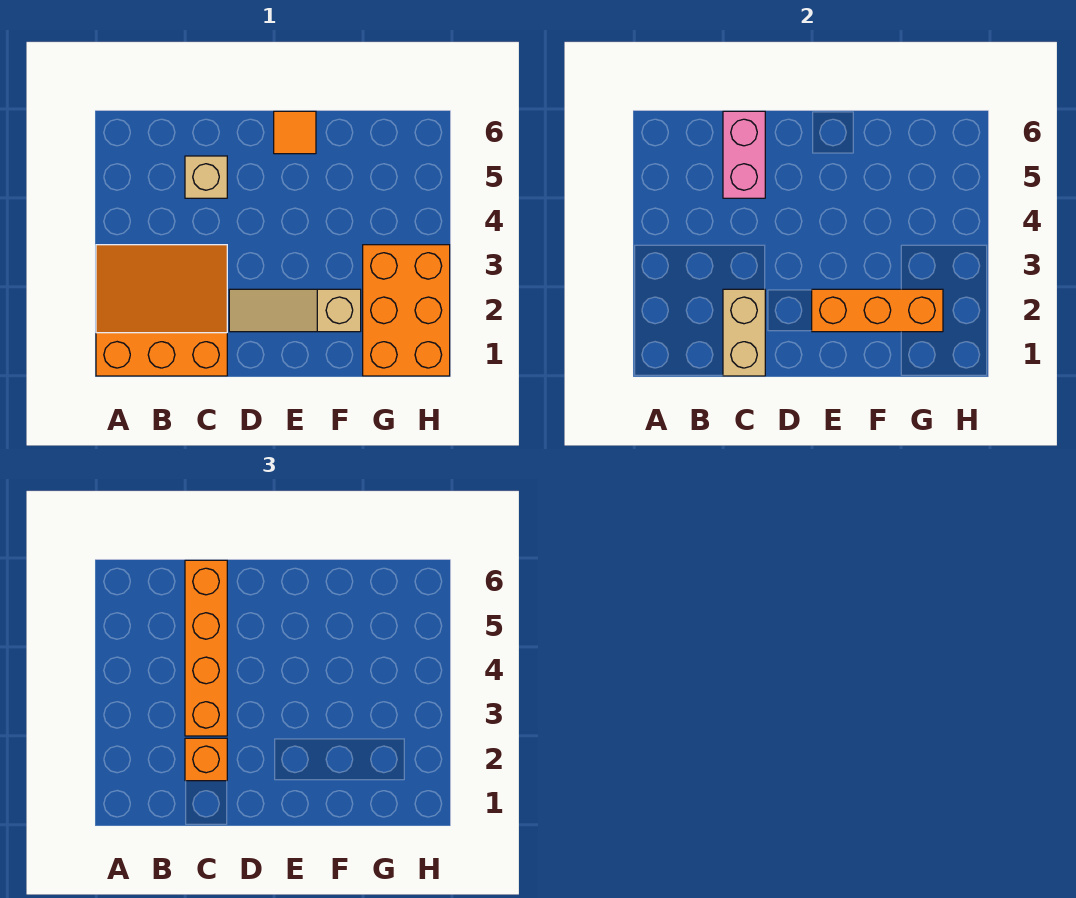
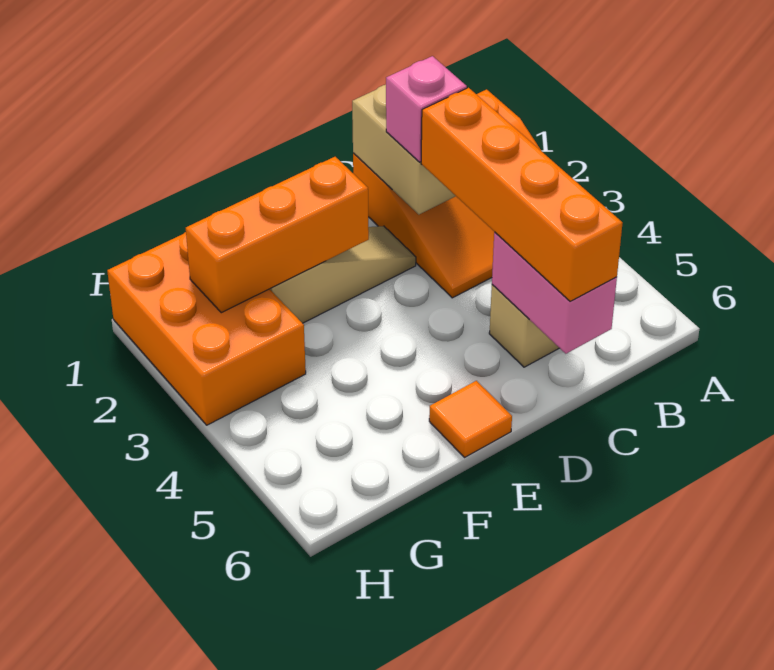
orange brick C2 level 3 -> pink brick C2 level 3

